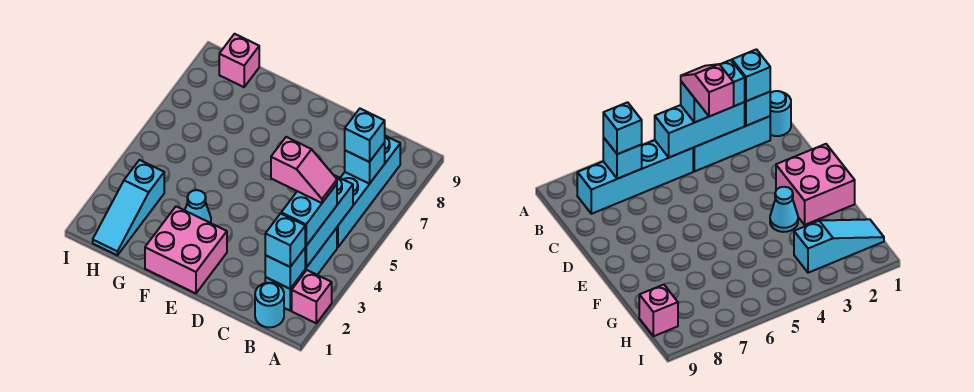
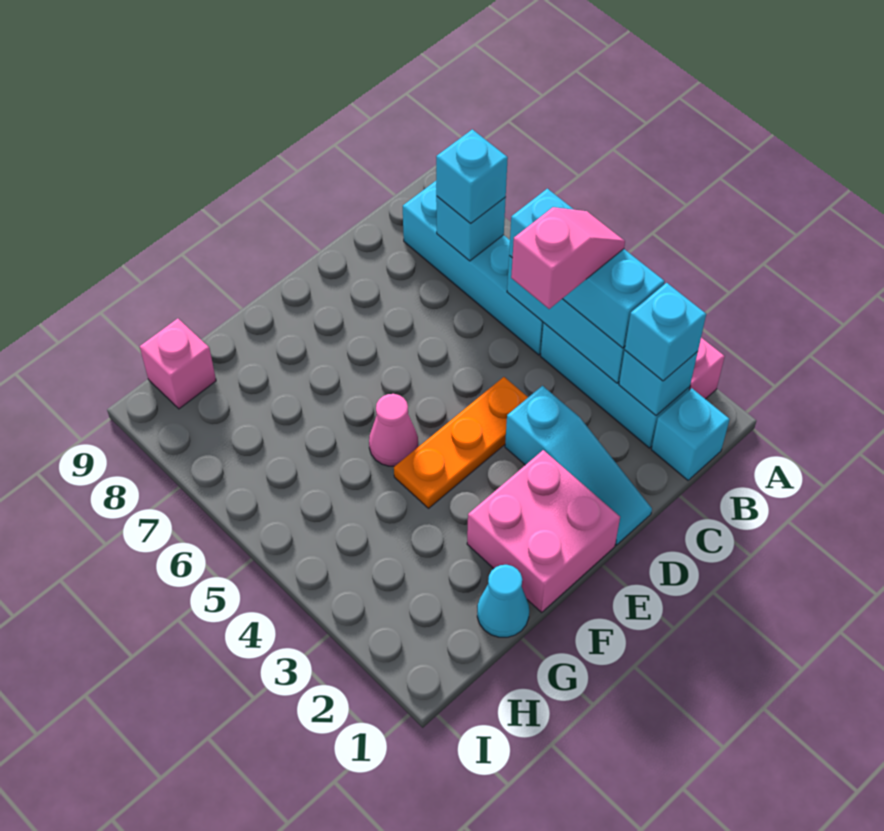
cyan round brick B1 level 1 -> cyan brick B1 level 1
cyan brick B3:B4 level 3 -> cyan brick B3:B5 level 3
none -> orange plate D4:F4 level 1
cyan cone F3 level 1 -> cyan cone G1 level 1
none -> pink cone F5 level 1
cyan slope H1:H3 level 1 top 3 -> cyan slope D1:D3 level 1 top 3

